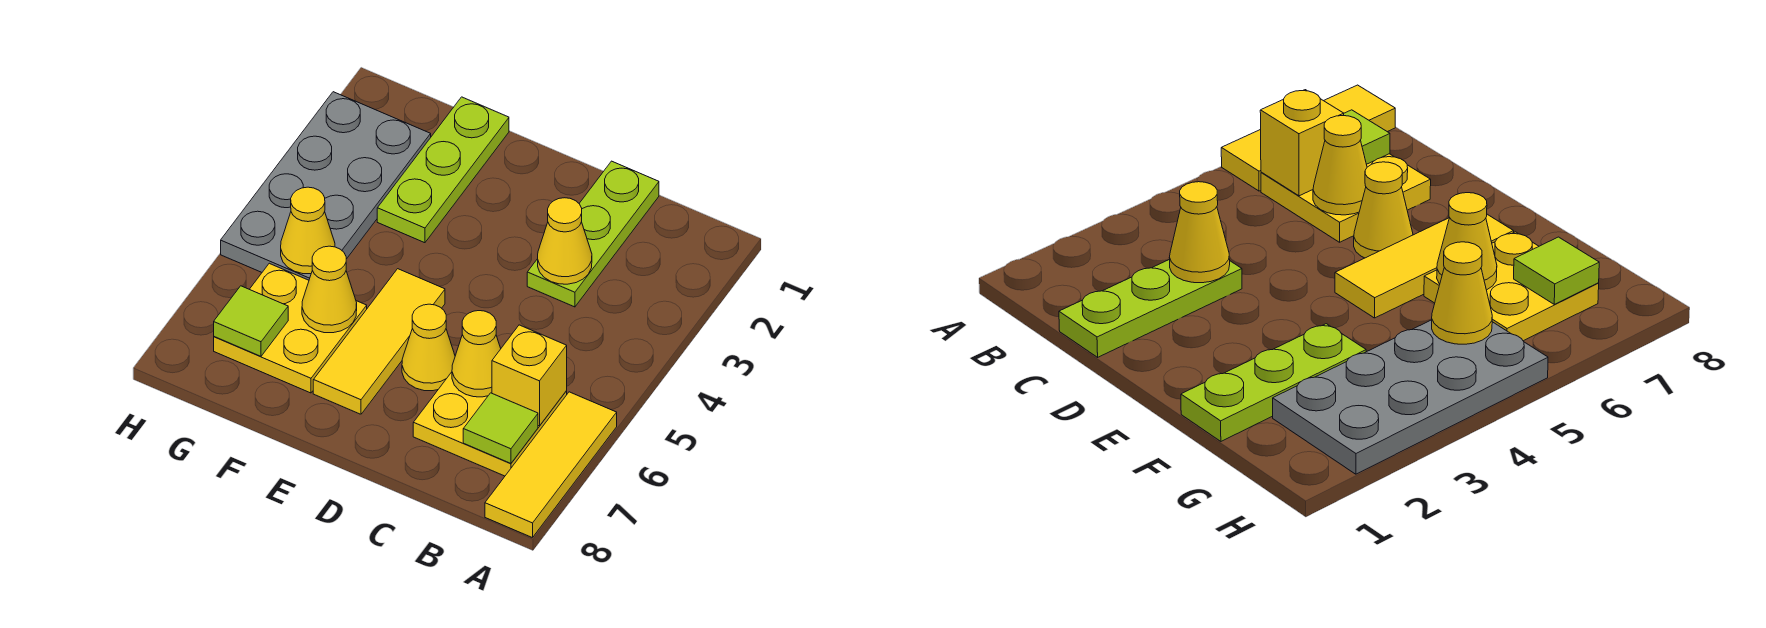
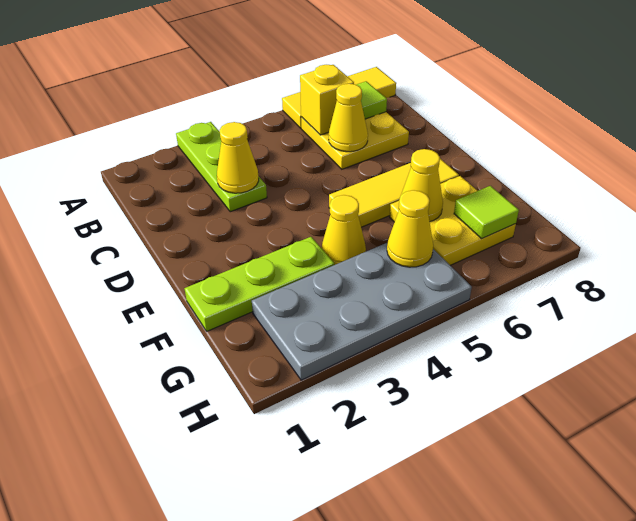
lime plate C1:C3 level 1 -> lime plate A3:C3 level 1
yellow cone D6 level 1 -> yellow cone F4 level 1

